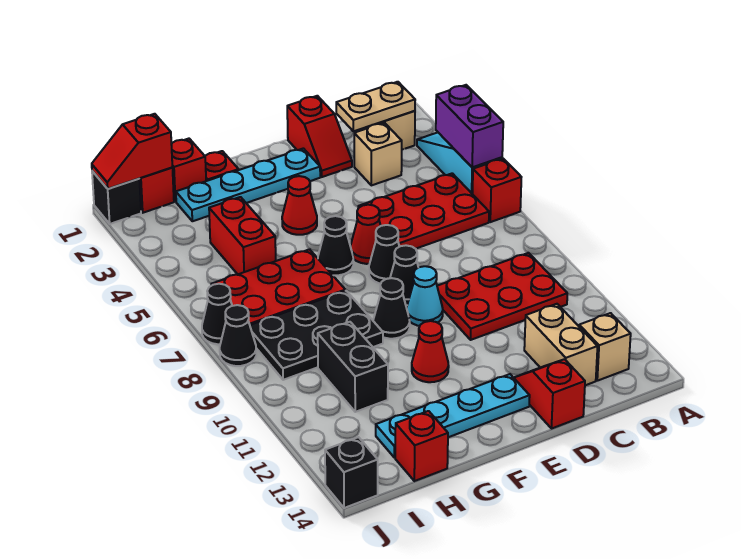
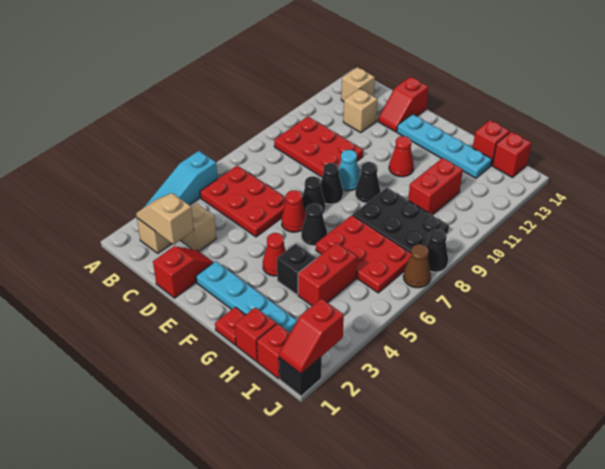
purple brick A4:A5 level 2 -> none
red brick A6 level 1 -> red brick I14 level 1
tan plate B2:C2 level 2 -> tan slope B2:C2 level 2 top C
tan brick C12:C13 level 1 -> tan brick C12 level 1
black brick H10:H11 level 1 -> red brick H10:H11 level 1
red slope I1:J1 level 2 top I -> red slope J1:J2 level 2 top 2
black cone J7 level 1 -> brown cone J7 level 1
black brick J14 level 1 -> black brick G4 level 1

